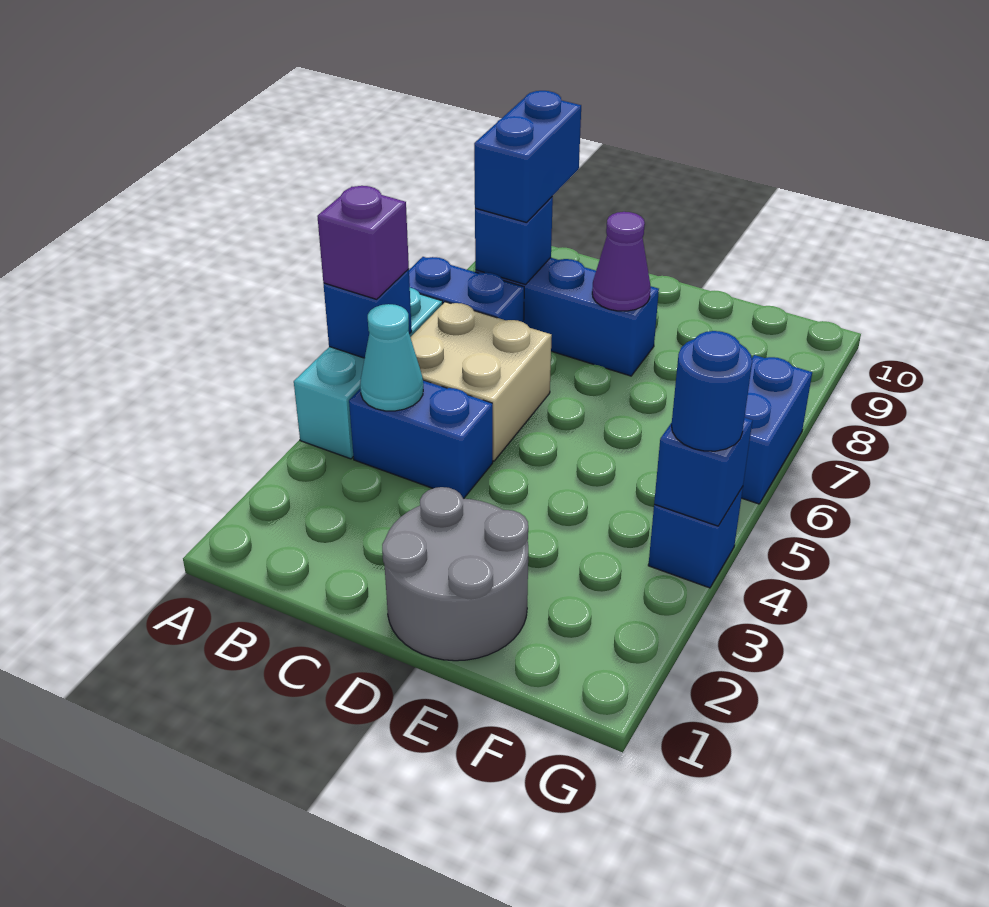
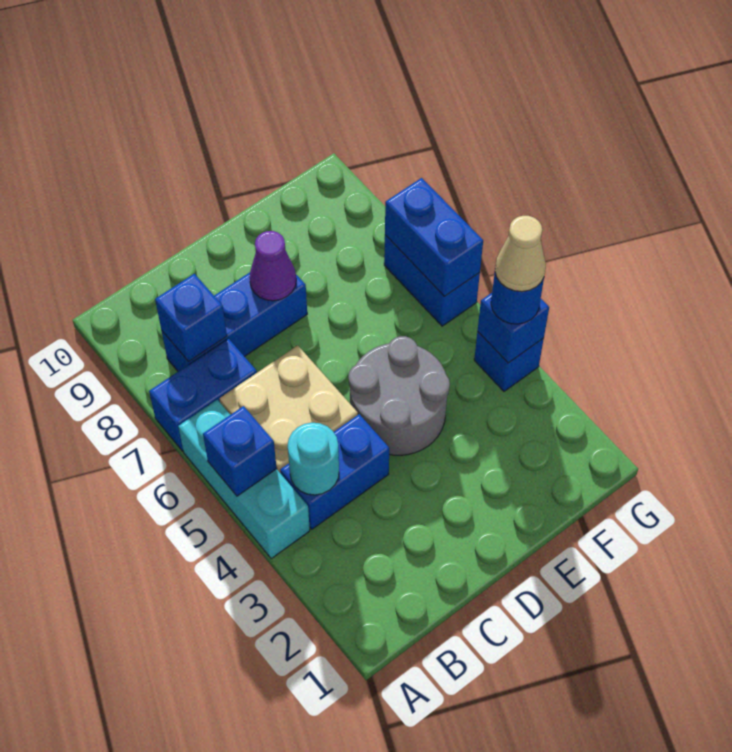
purple brick A5 level 3 -> none
cyan cone B4 level 2 -> cyan round brick B4 level 2
blue brick B8:B9 level 3 -> blue brick G6:G7 level 2
grey round brick D1:E2 level 1 -> grey round brick D4:E5 level 1
none -> tan cone G4 level 4

